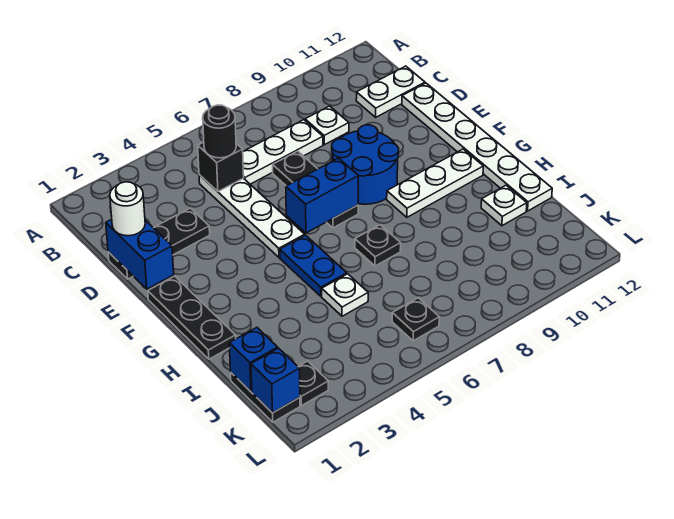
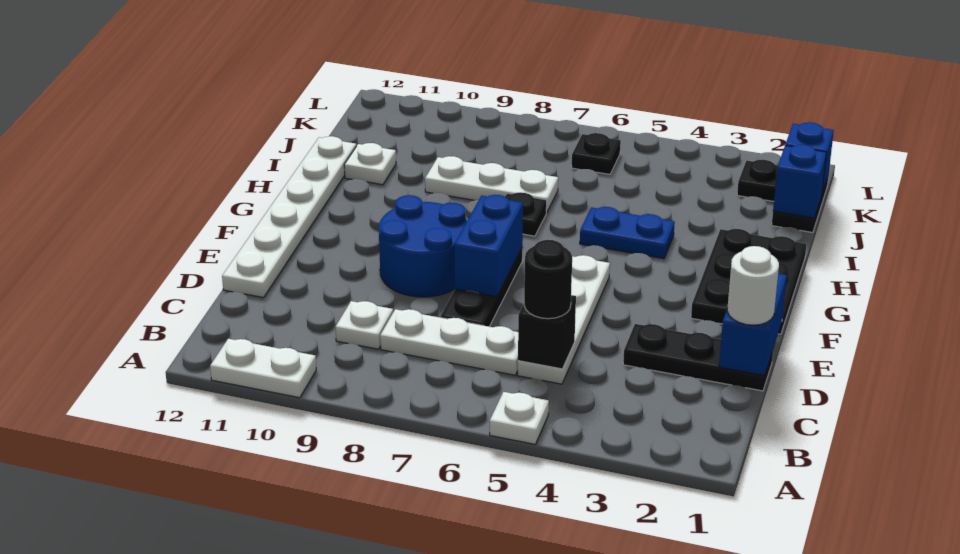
white plate C11:C12 level 1 -> white plate A10:A11 level 1
black plate F1:H1 level 1 -> black plate F1:H2 level 1
blue brick F6:F7 level 2 -> blue brick E7:F7 level 2
blue plate G5:H5 level 1 -> blue plate H4:H5 level 1
white plate G9:G11 level 1 -> white plate I7:I9 level 1
white plate I5 level 1 -> white plate A5 level 1

